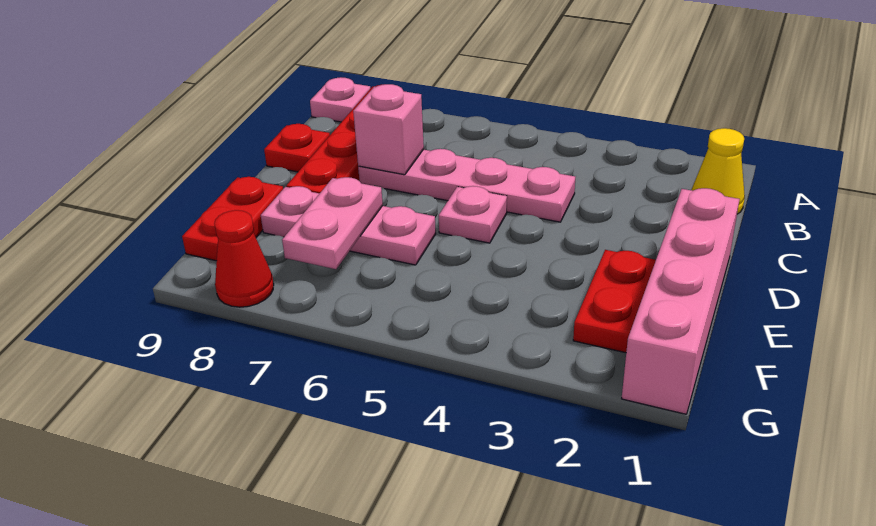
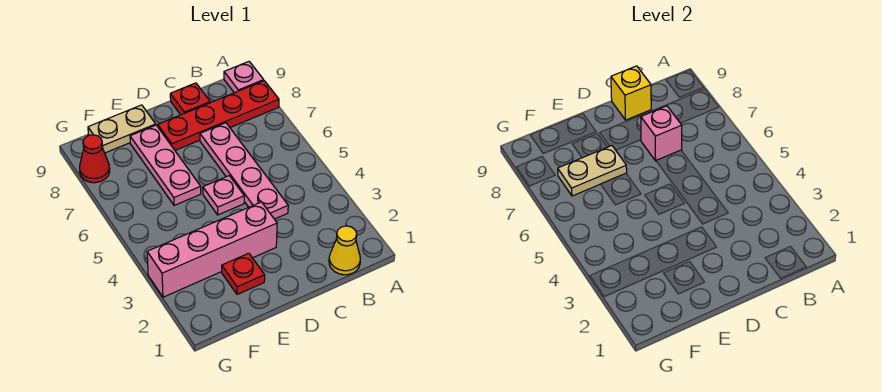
none -> yellow brick C9 level 2
pink brick D1:G1 level 1 -> pink brick D3:G3 level 1
red plate E2:F2 level 1 -> red plate E2 level 1
pink plate E7:F7 level 2 -> tan plate E7:F7 level 2
red plate E9:F9 level 1 -> tan plate E9:F9 level 1

